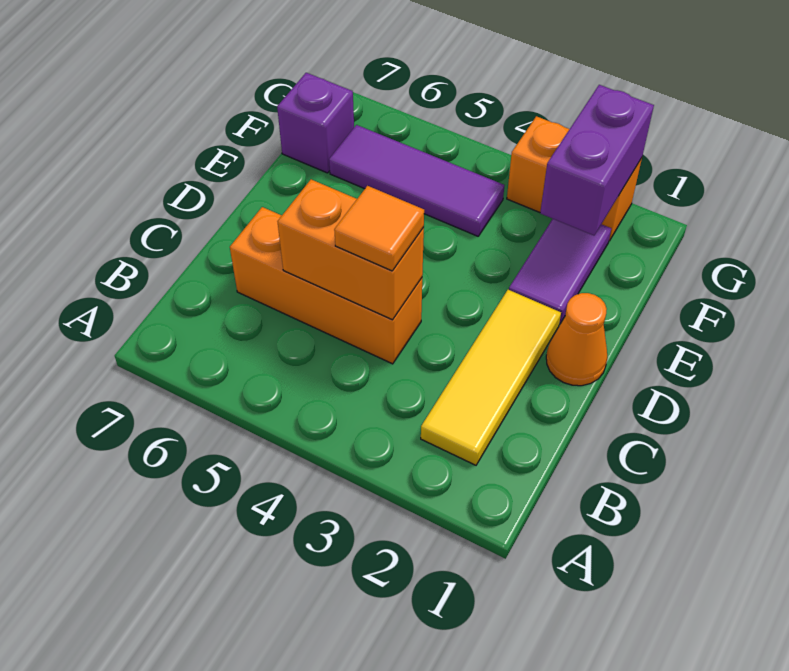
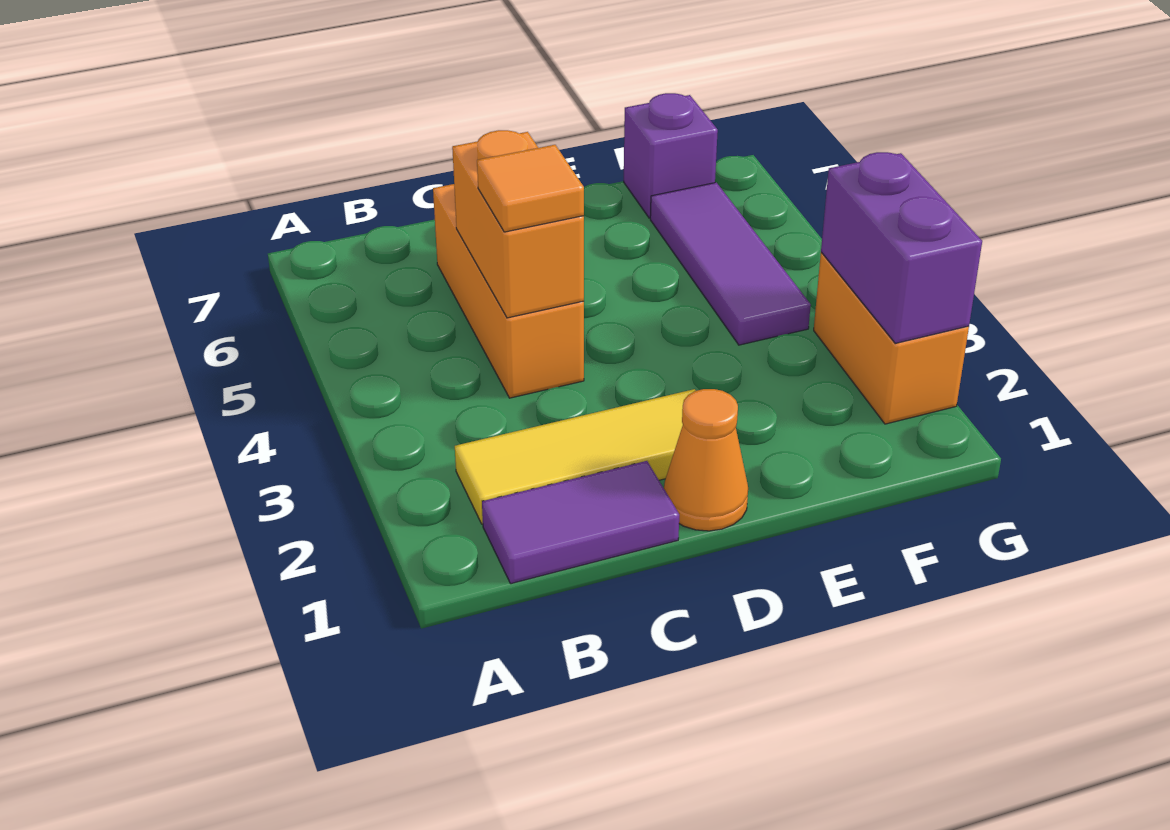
purple tile E2:F2 level 1 -> purple tile B1:C1 level 1
purple brick F2:G2 level 2 -> purple brick G2:G3 level 2

